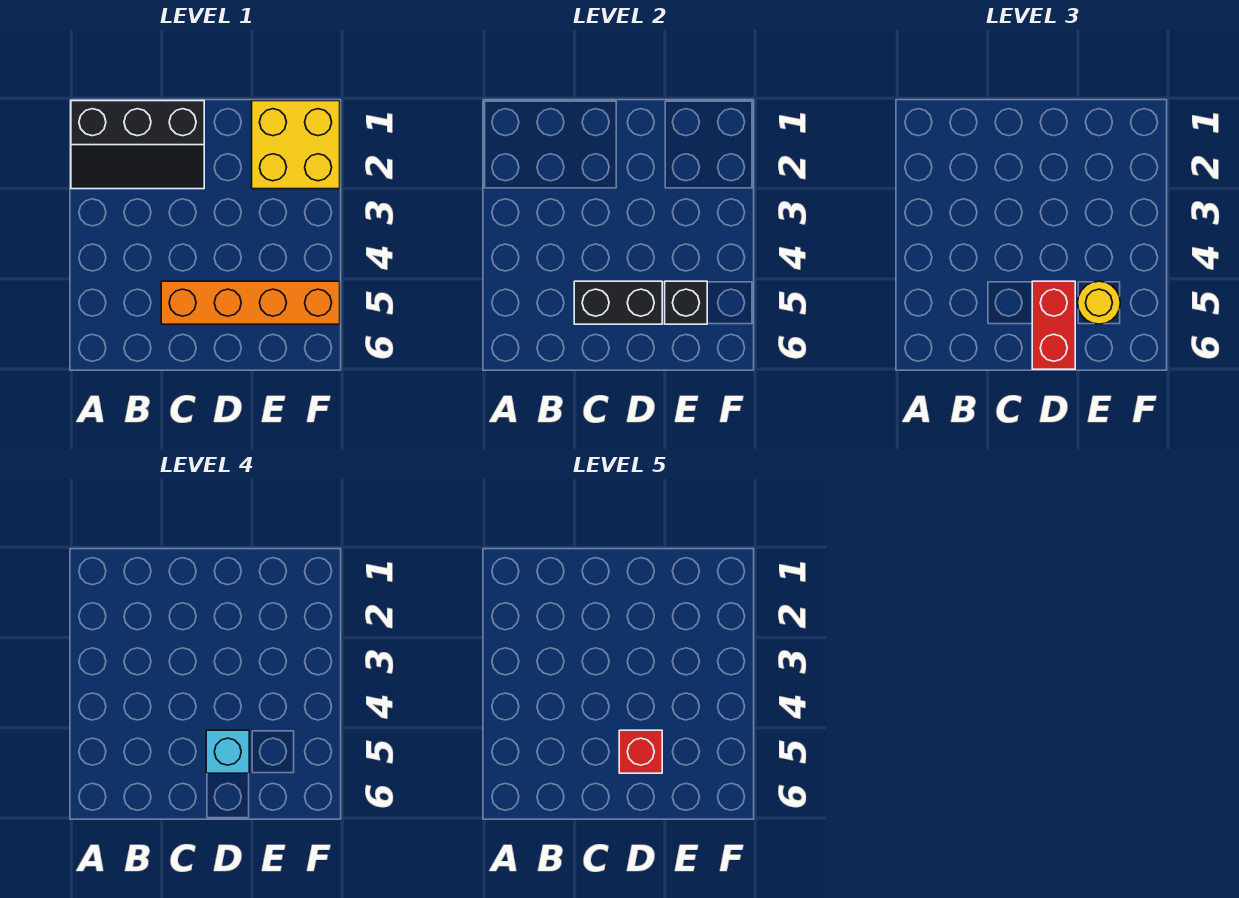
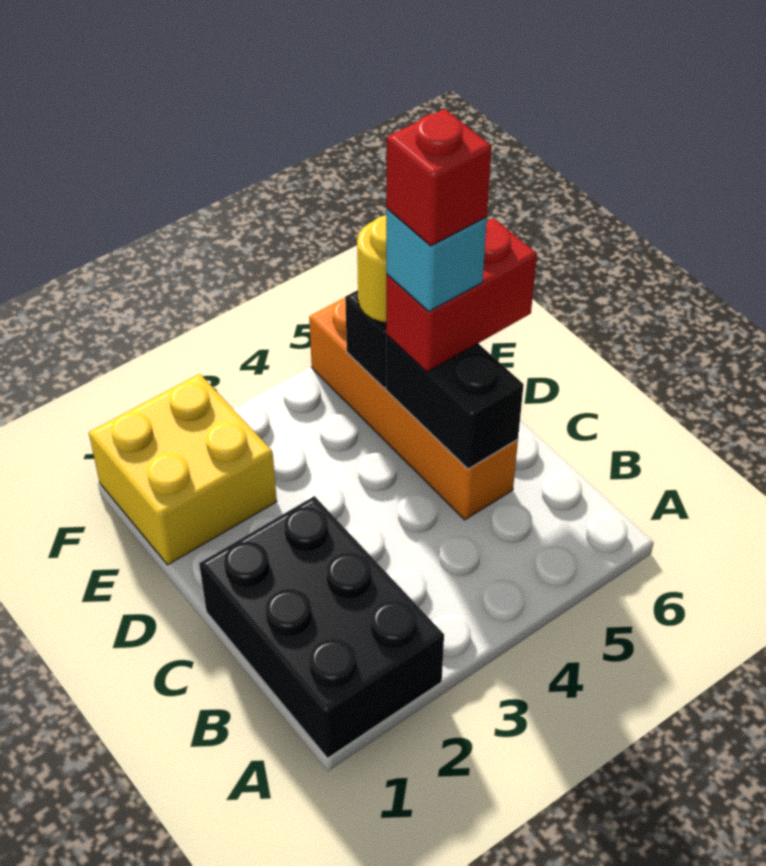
black slope A1:C2 level 1 top 1 -> black brick A1:C2 level 1

